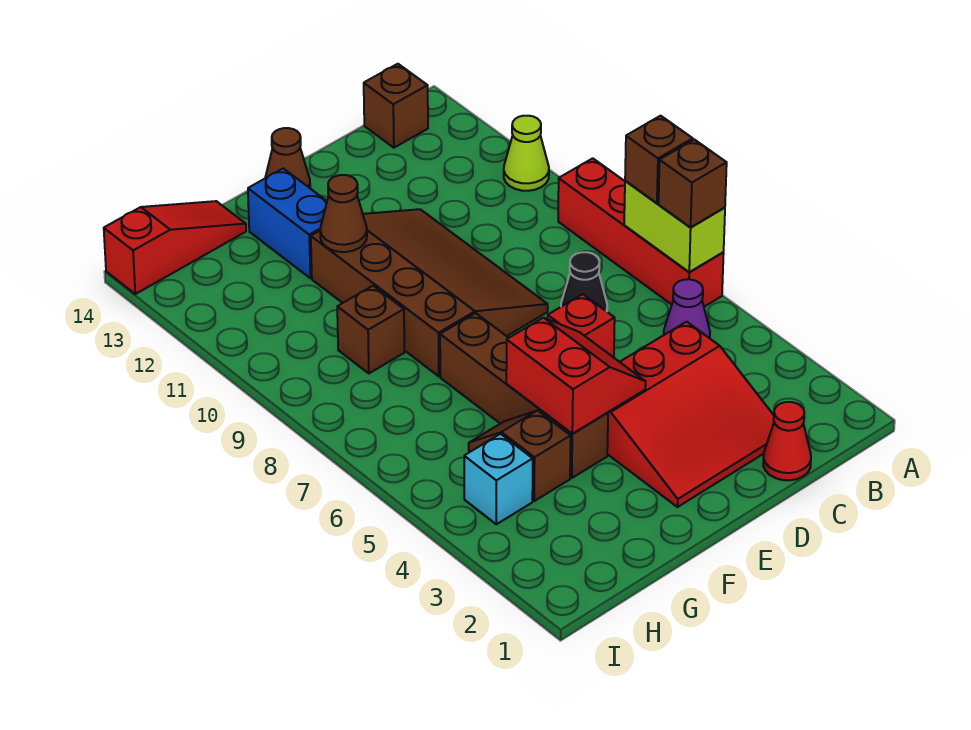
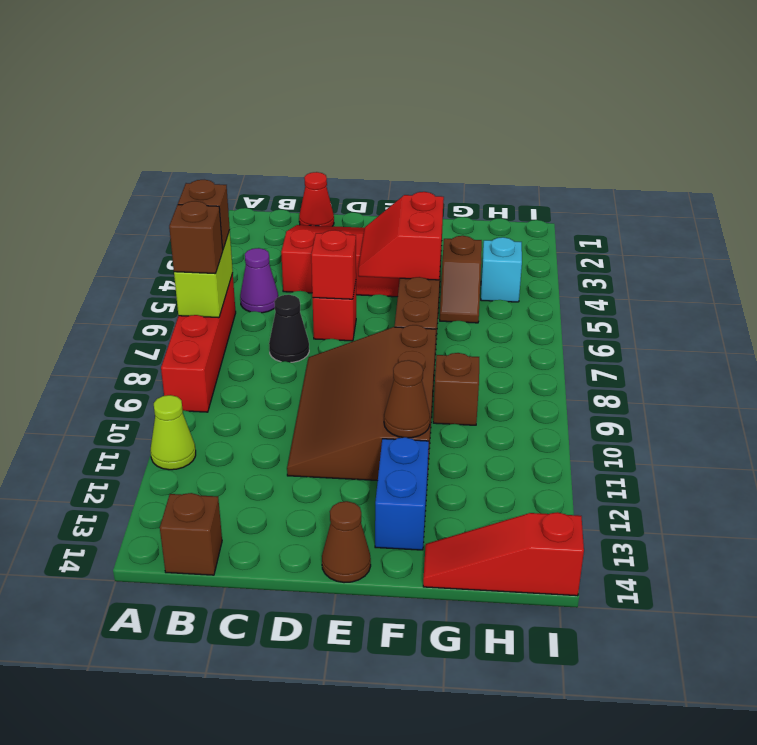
none -> red brick D6 level 2

